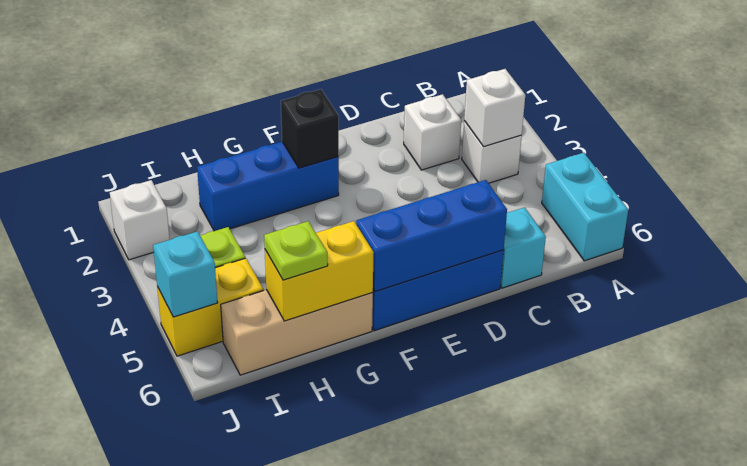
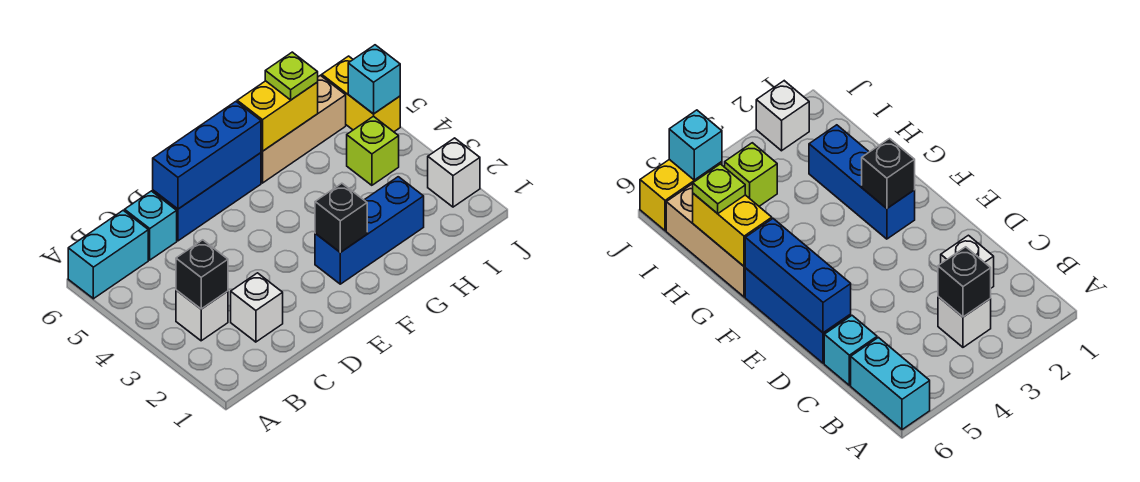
cyan brick A5:A6 level 1 -> cyan brick A6:B6 level 1
white brick B3 level 2 -> black brick B3 level 2
yellow brick I5:J5 level 1 -> yellow brick J5:J6 level 1

